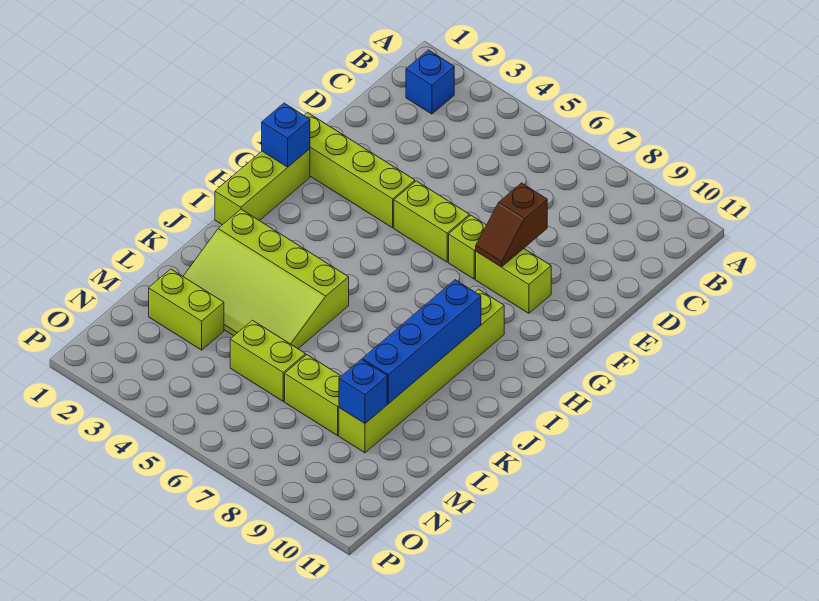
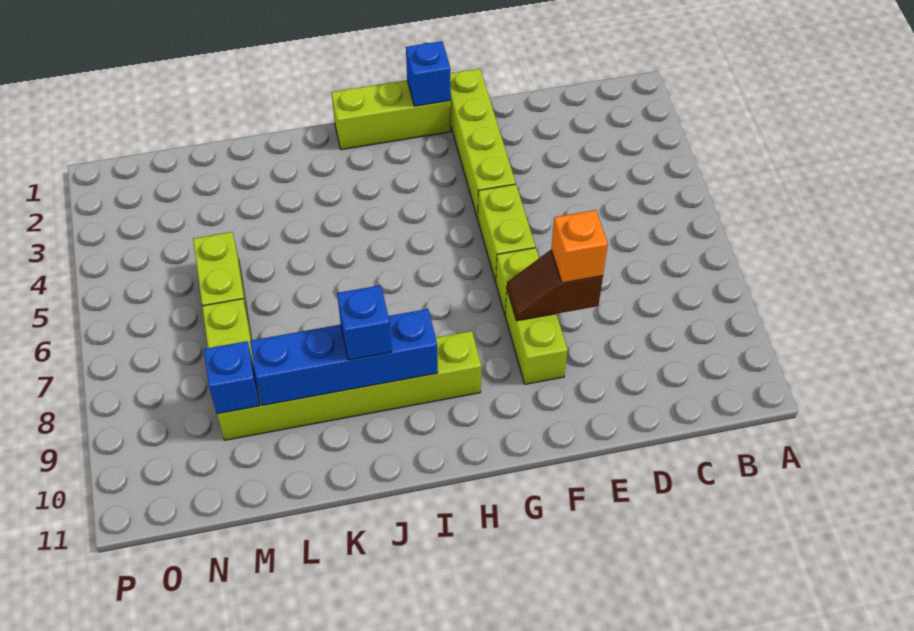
blue brick B2 level 1 -> blue brick J9 level 3
none -> orange brick E8 level 3
lime slope J2:L5 level 1 top J -> none
lime brick M2:M3 level 1 -> none

